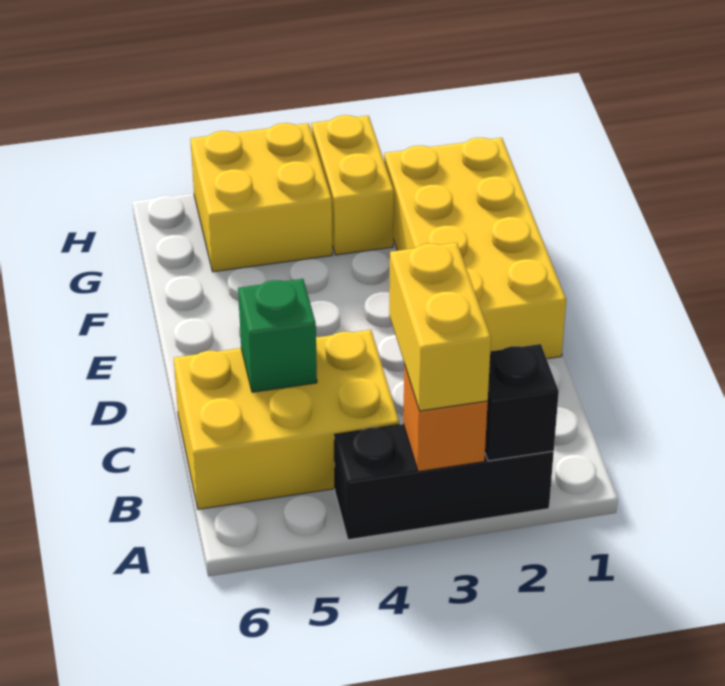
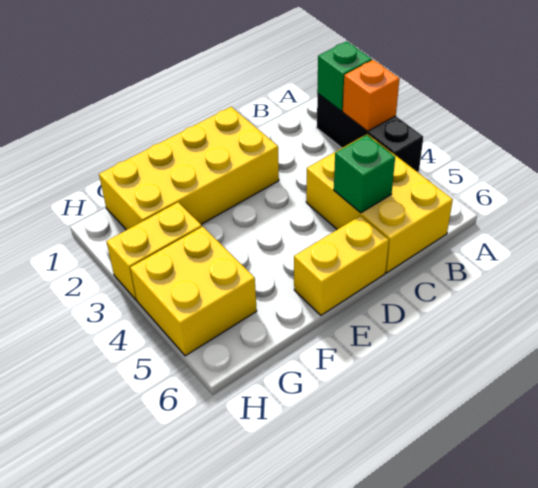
black brick A2 level 2 -> green brick A2 level 2
yellow brick A3:B3 level 3 -> yellow brick D6:E6 level 1

